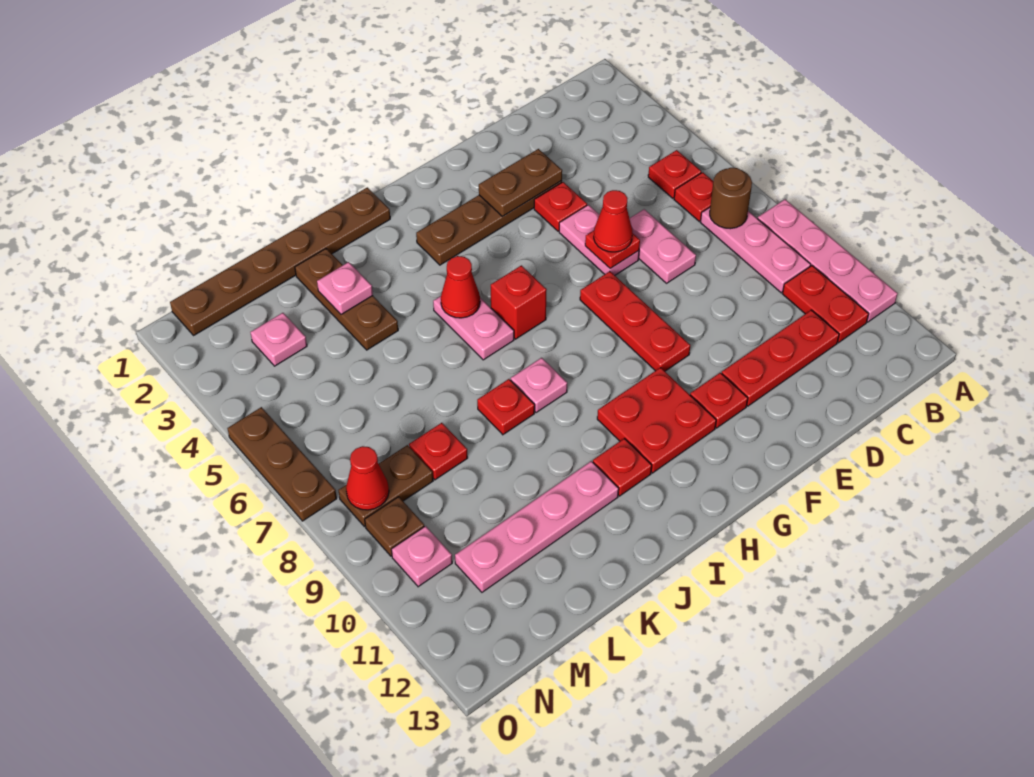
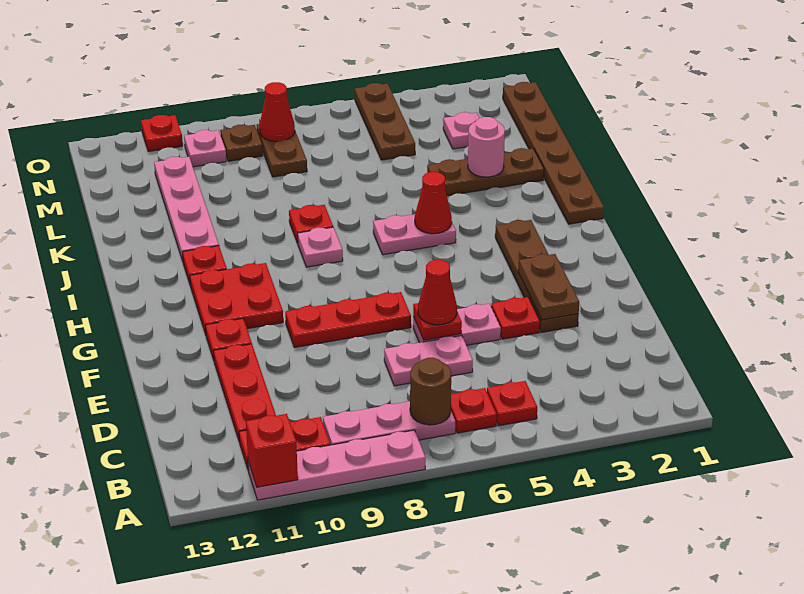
red brick H6 level 1 -> red brick A11 level 2
pink plate K3 level 2 -> pink round brick K3 level 2
red plate L8 level 1 -> red plate O11 level 1
brown plate O5:O7 level 1 -> brown plate M5:O5 level 1

